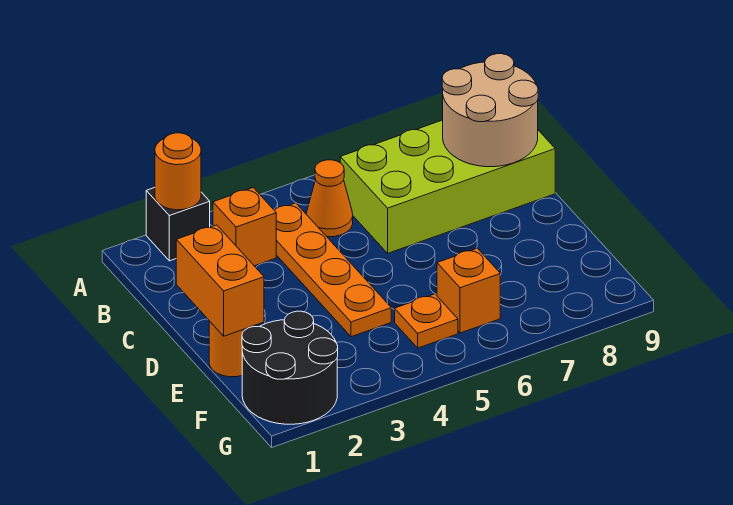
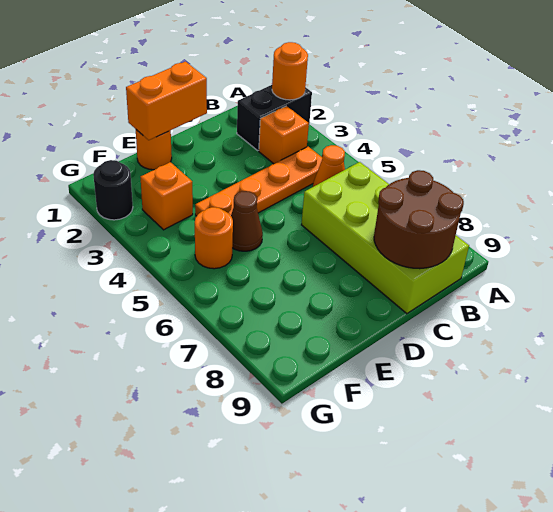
black brick A2 level 1 -> black brick A2:B2 level 1
tan round brick B8:C9 level 2 -> brown round brick B8:C9 level 2
none -> brown cone E5 level 1
black round brick F1:G2 level 1 -> black round brick G2 level 1
orange plate F5 level 1 -> orange round brick F5 level 1
orange brick F6 level 1 -> orange brick F3 level 1

